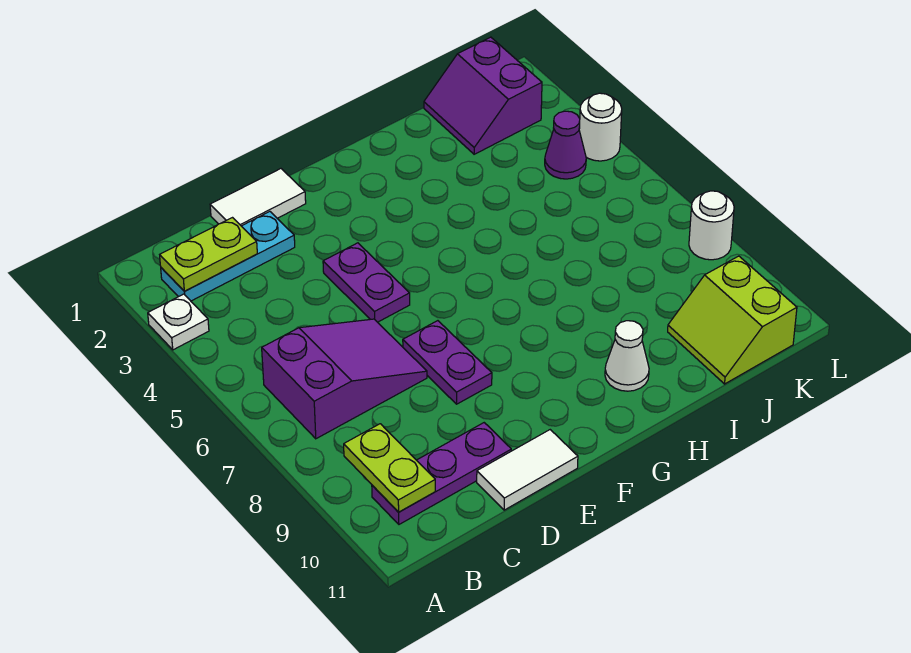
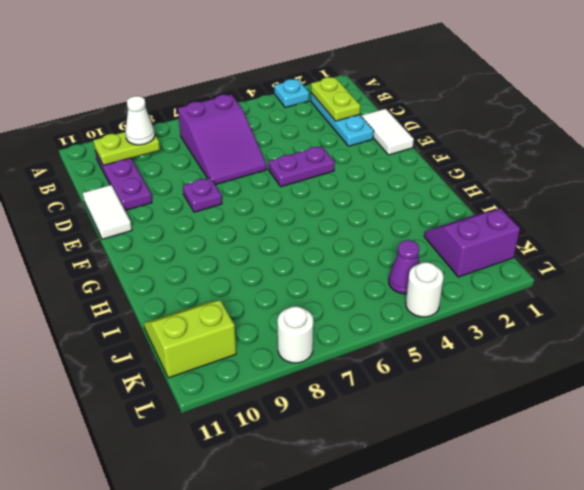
white plate A3 level 1 -> cyan plate A3 level 1
purple plate E7:E8 level 1 -> purple plate E8 level 1
white cone H10 level 1 -> white cone B9 level 3

